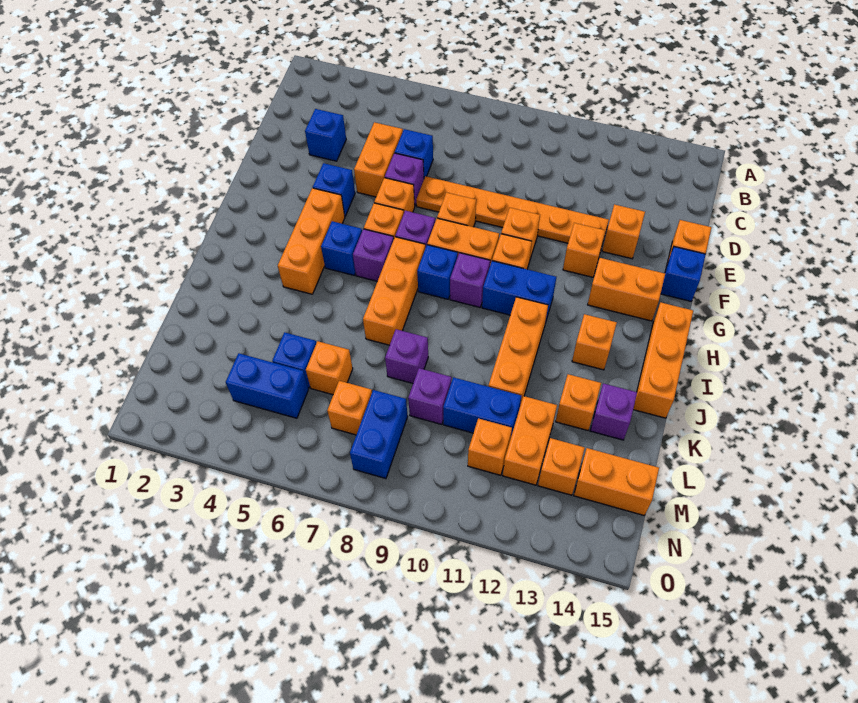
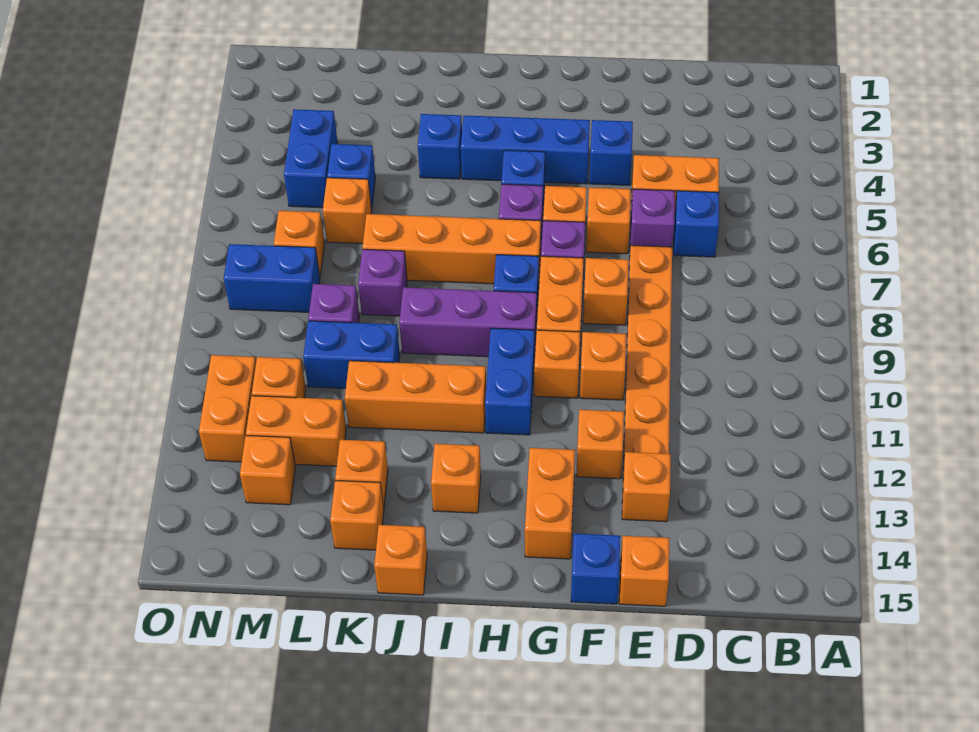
blue brick D3 level 1 -> blue brick J4 level 1
orange brick G4:I4 level 1 -> blue brick G4:I4 level 1
orange brick H7:J7 level 1 -> orange brick H7:K7 level 1
purple brick H9 level 1 -> purple brick H9:J9 level 1
orange brick H15:J15 level 1 -> orange brick J15 level 1
purple brick K14 level 1 -> orange brick K14 level 1
blue brick L10:L11 level 1 -> blue brick K10:L10 level 1
orange brick M14:M15 level 1 -> orange brick N11:N12 level 1

